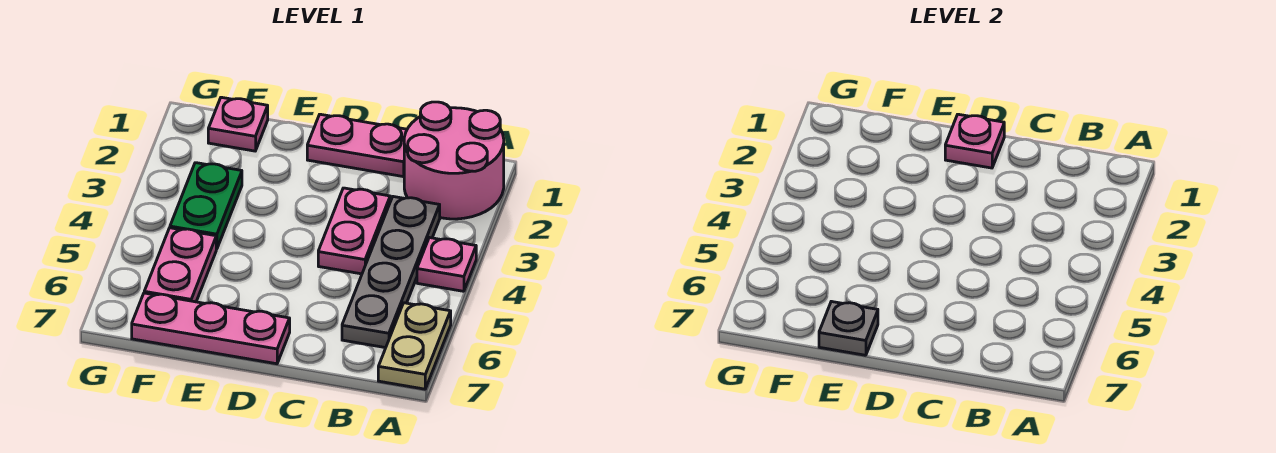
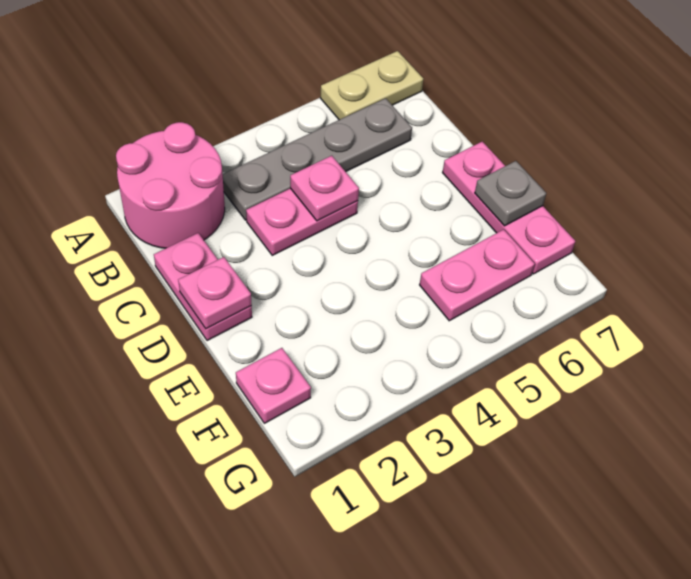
pink plate A4 level 1 -> pink plate C4 level 2
green plate F3:F4 level 1 -> none

